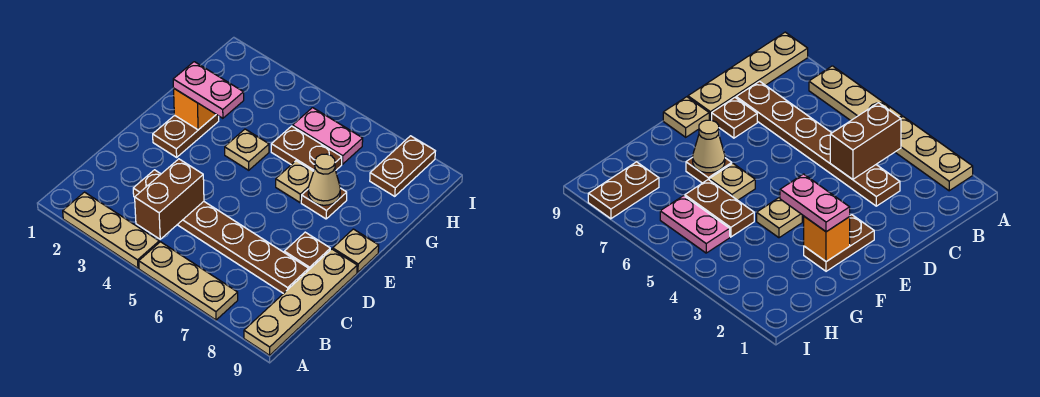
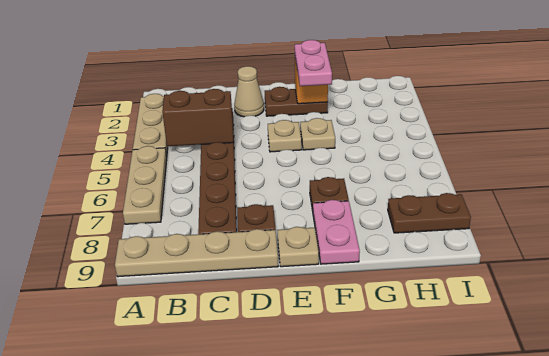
tan plate F6 level 1 -> tan plate E4 level 1
tan cone F7 level 2 -> tan cone D2 level 1
brown plate G5:G6 level 1 -> none
pink plate H5:H6 level 1 -> pink plate F8:F9 level 1

